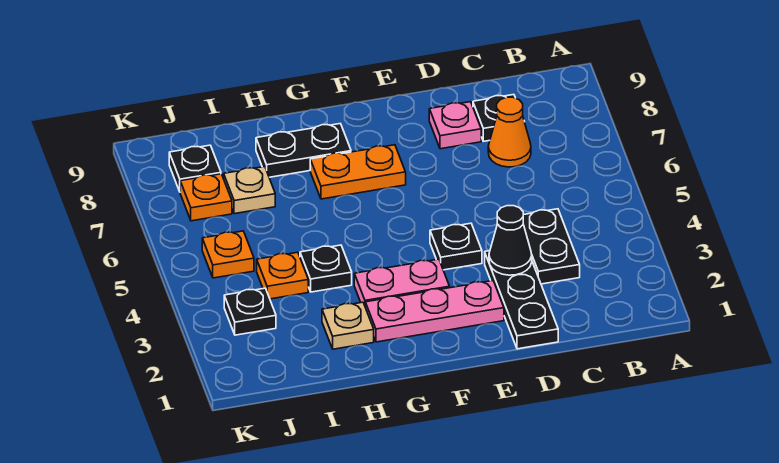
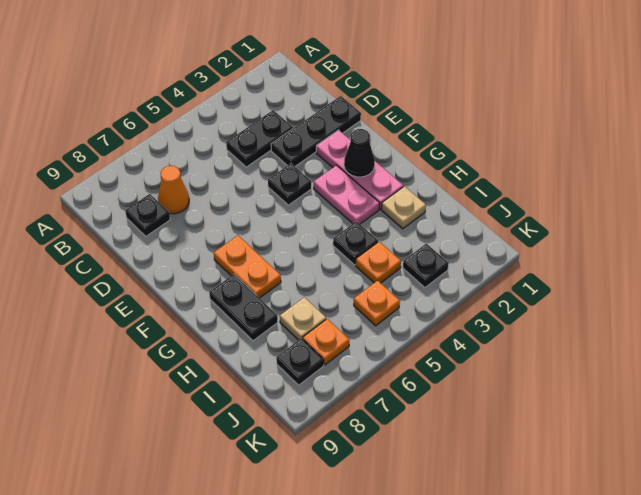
black cone D3 level 2 -> black cone F2 level 2
pink plate D8 level 1 -> none

